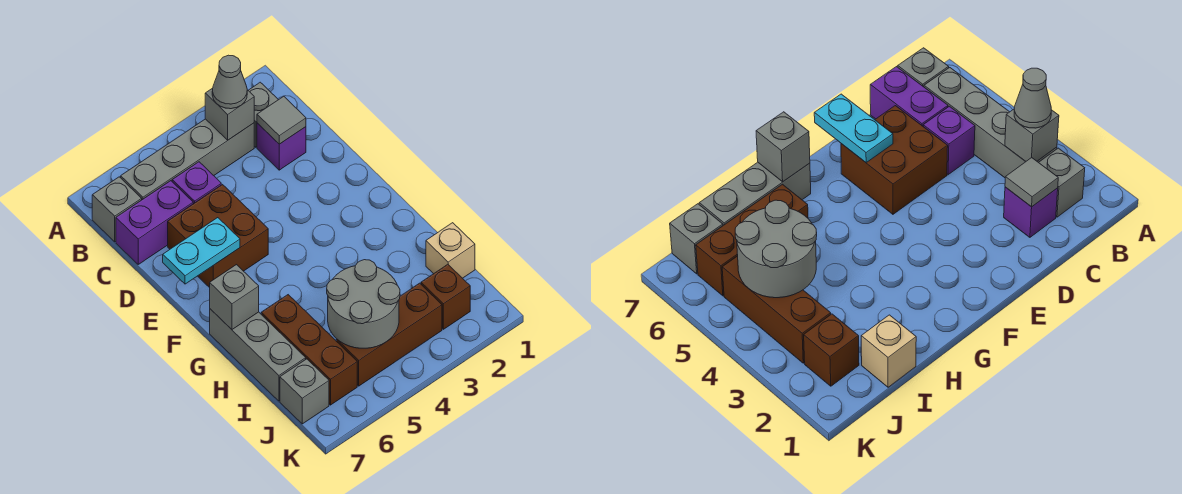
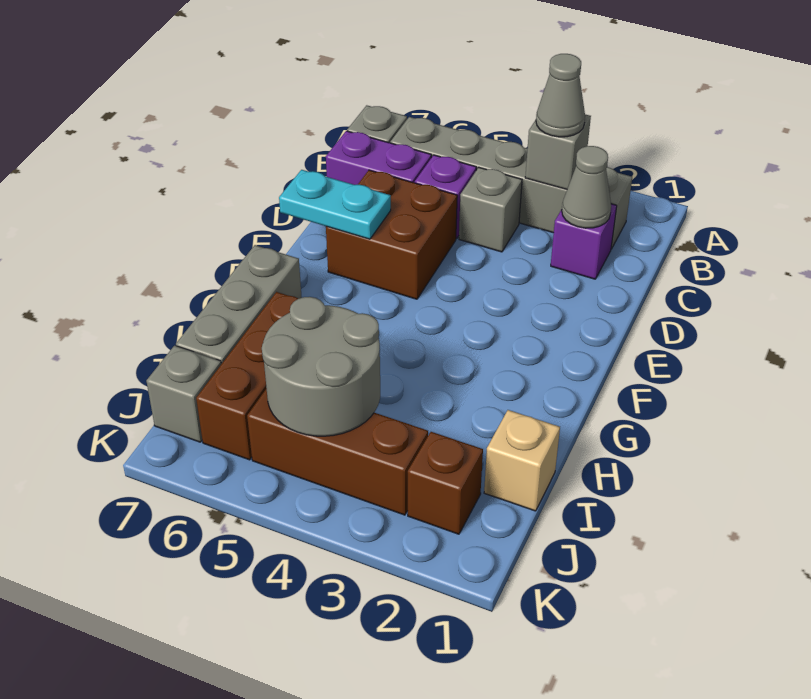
grey tile C2 level 2 -> grey cone C2 level 2
grey brick G7 level 2 -> grey brick C4 level 1

